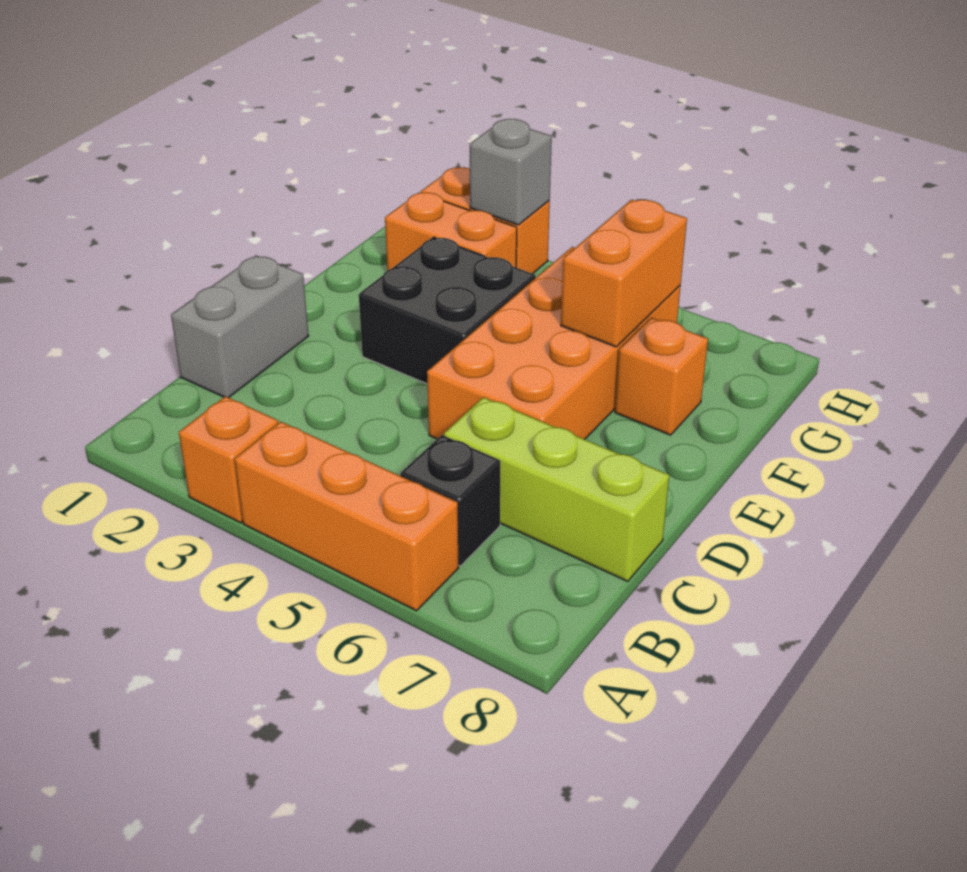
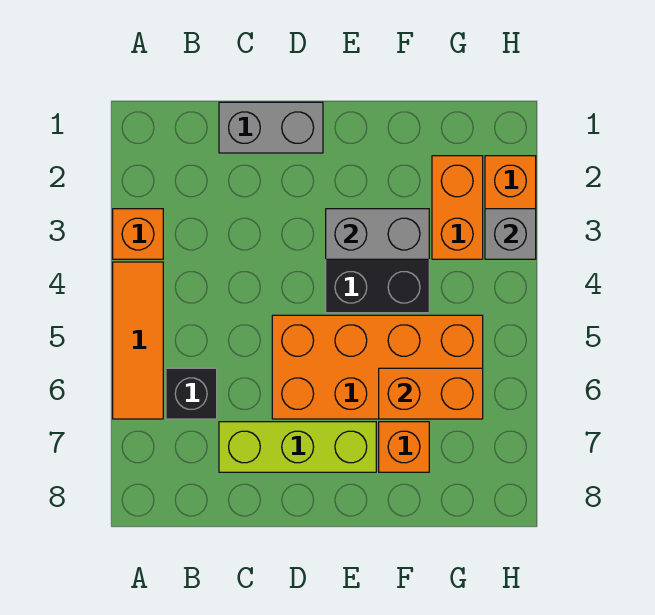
orange brick A4:A6 level 1 -> orange tile A4:A6 level 1
lime brick C6:C8 level 1 -> lime brick C7:E7 level 1
none -> grey brick E3:F3 level 2

